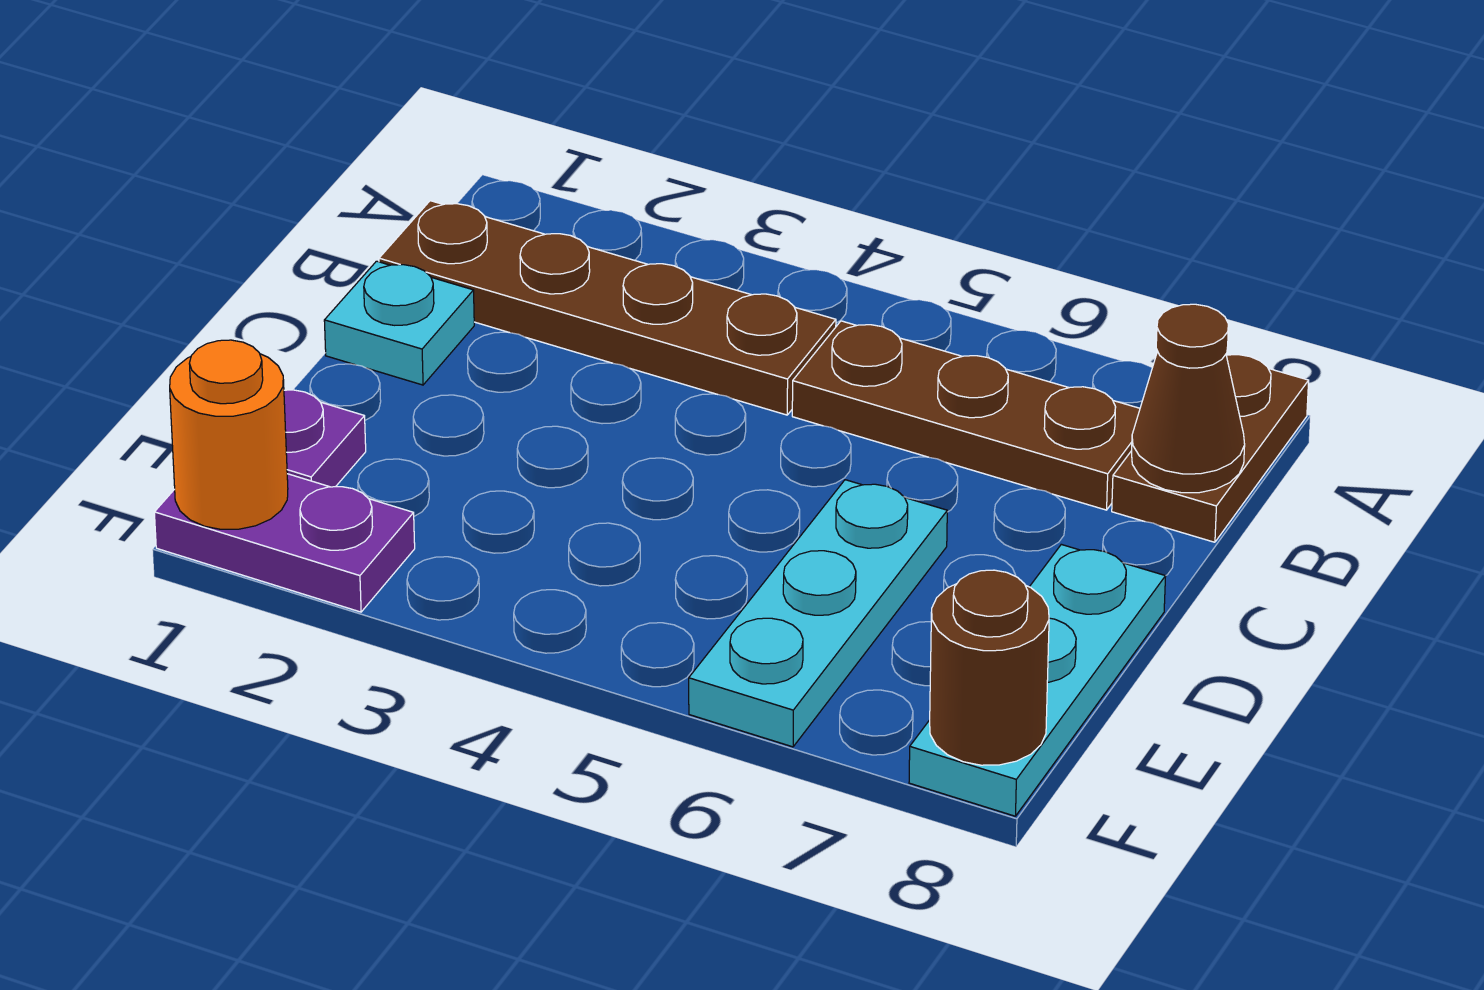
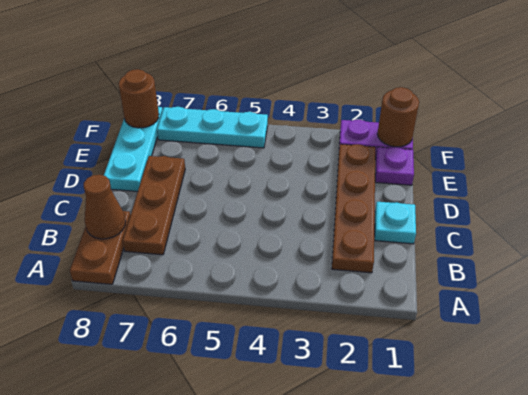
brown plate B1:B4 level 1 -> brown plate B2:E2 level 1
brown plate B5:B7 level 1 -> brown plate B7:D7 level 1
cyan plate D6:F6 level 1 -> cyan plate F5:F7 level 1
orange round brick F1 level 2 -> brown round brick F1 level 2

